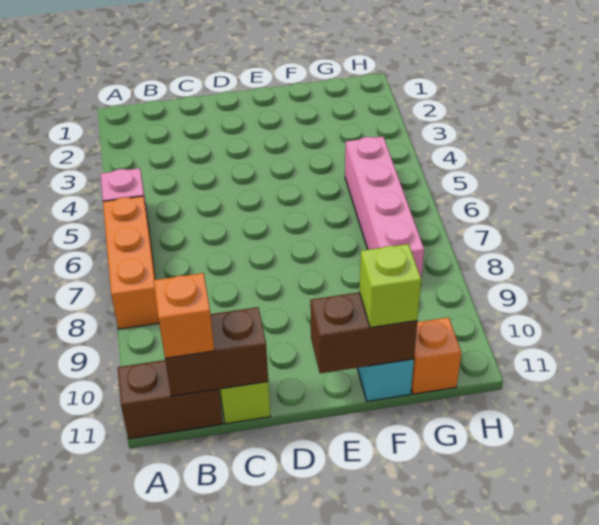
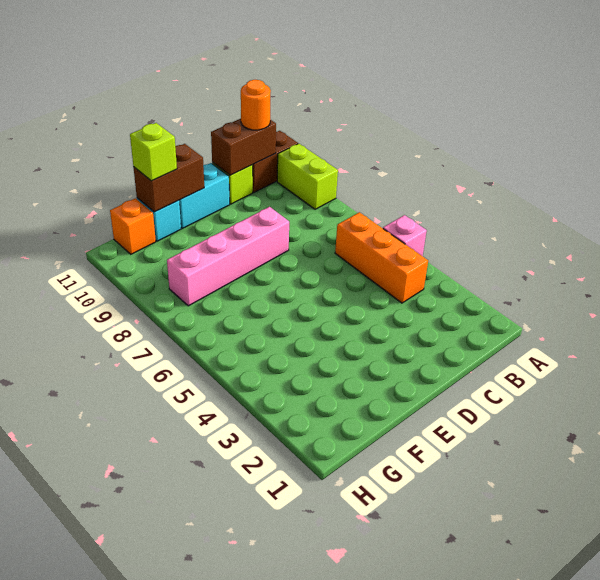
orange brick A6:A8 level 1 -> orange brick B4:B6 level 1
none -> lime brick A9:A10 level 1
orange brick B11 level 3 -> orange round brick B11 level 3
none -> cyan brick D11:E11 level 1
pink brick G5:G8 level 1 -> pink brick D8:G8 level 1

